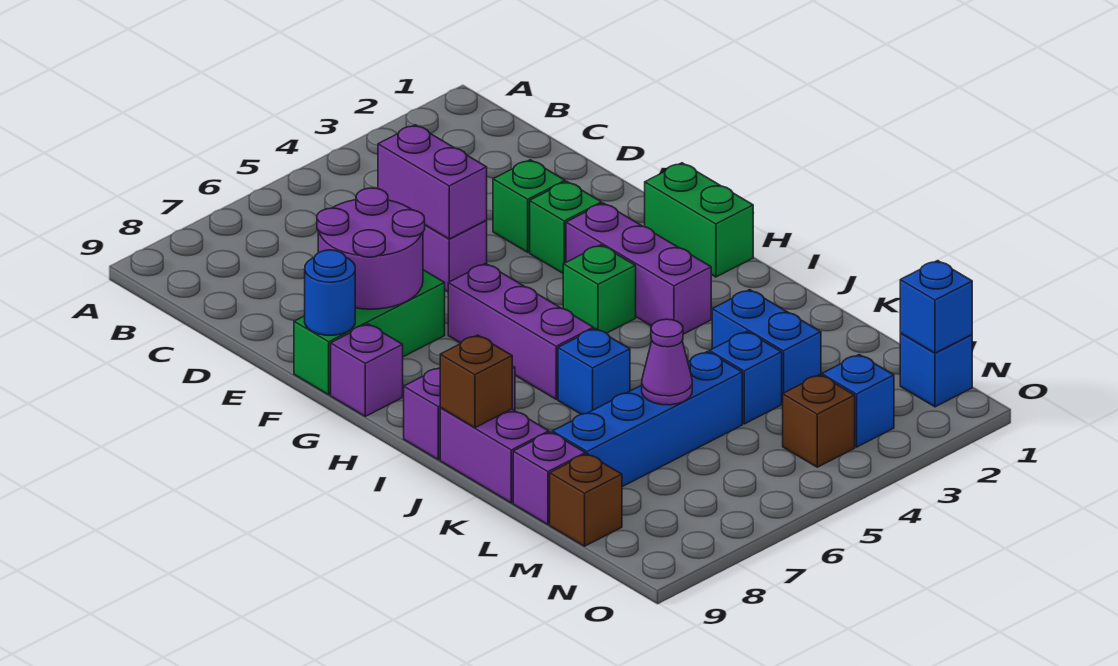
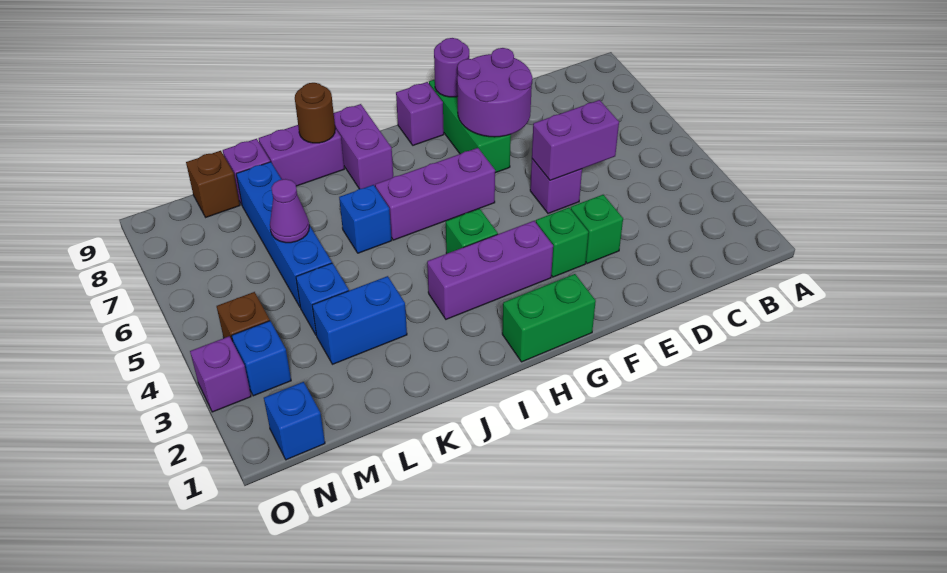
blue round brick F9 level 2 -> purple round brick F9 level 2
brown brick J9 level 2 -> brown round brick J9 level 2
blue brick N1 level 2 -> none
none -> purple brick O3 level 1

